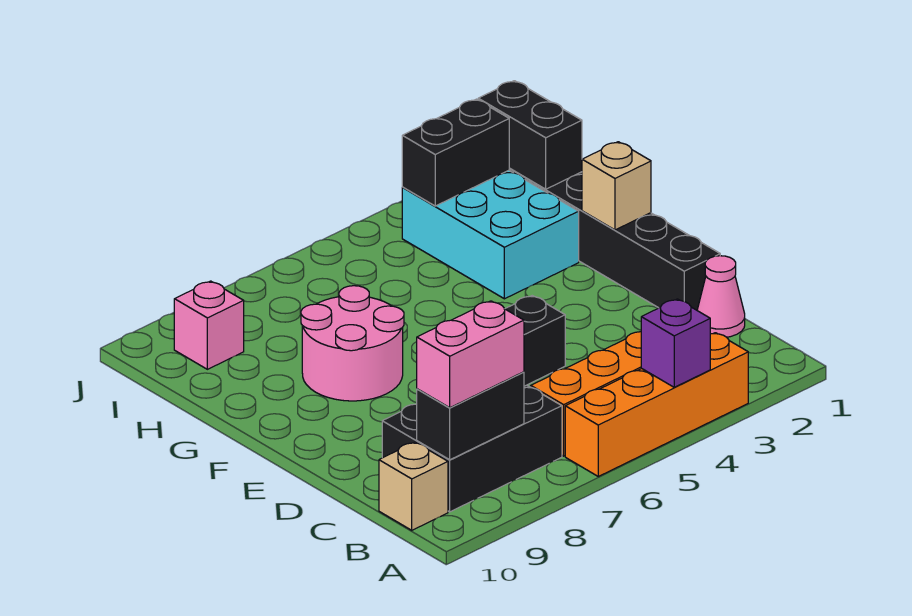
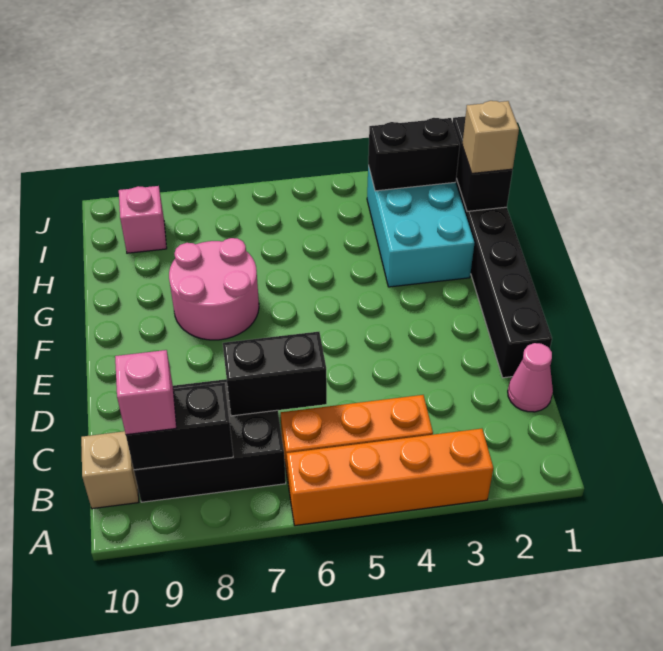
purple brick A4 level 2 -> none
pink brick B8:B9 level 3 -> pink brick B9 level 3
tan brick F1 level 2 -> tan brick H1 level 3

